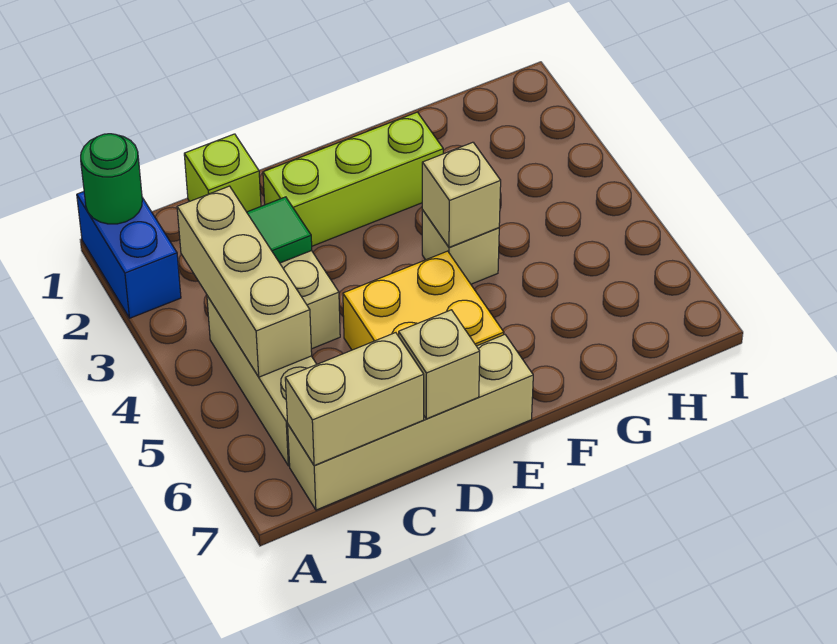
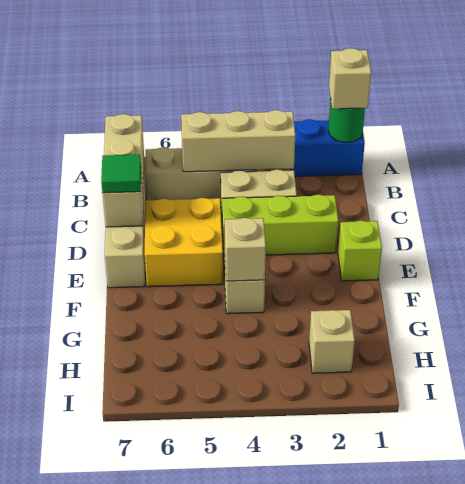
none -> tan brick A1 level 3
lime brick C1 level 1 -> lime brick E1 level 1
green tile C3 level 2 -> green tile D7 level 3
lime brick D2:F2 level 1 -> lime brick D2:D4 level 1
none -> tan brick H2 level 1

